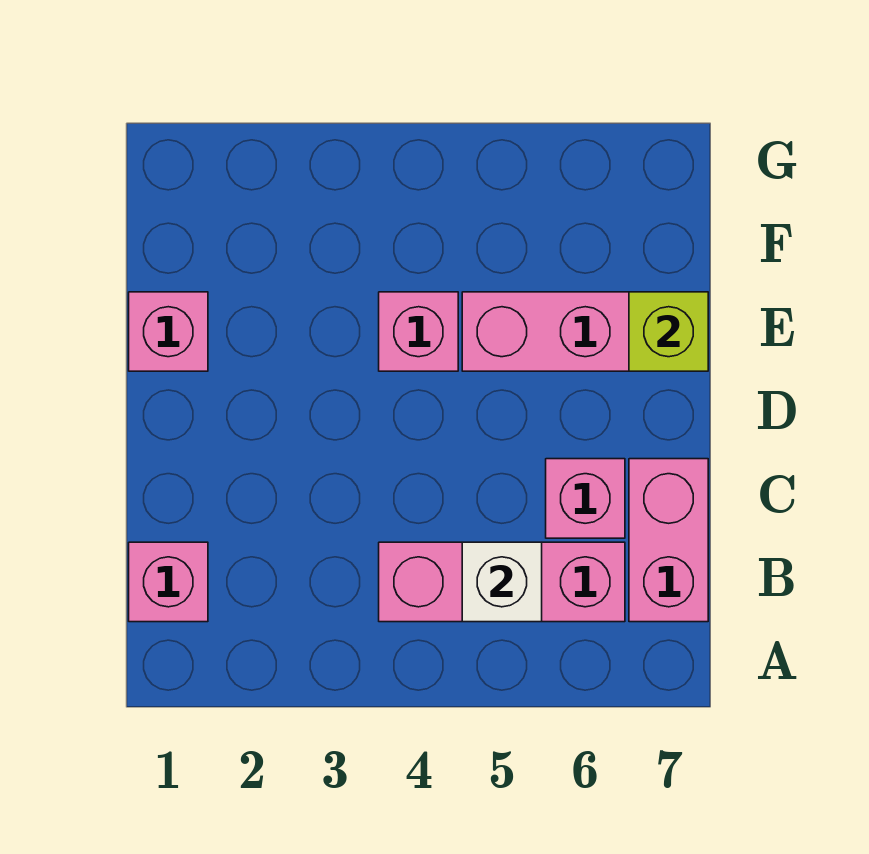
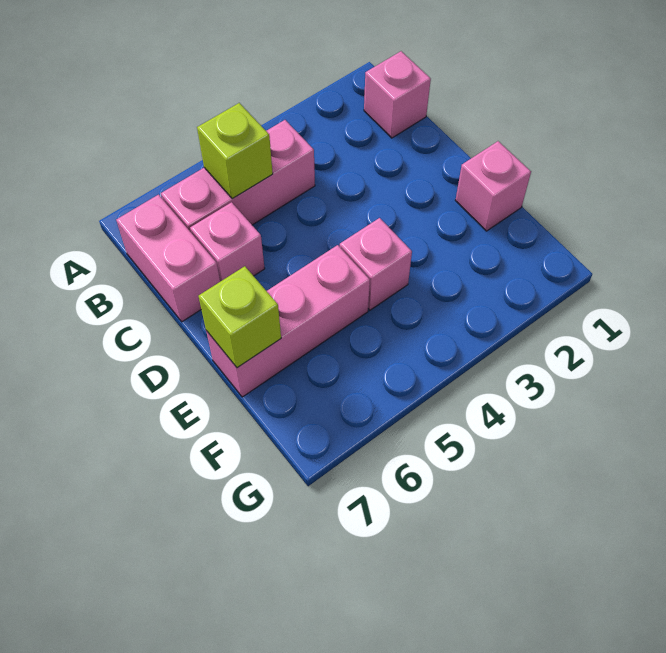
white brick B5 level 2 -> lime brick B5 level 2

